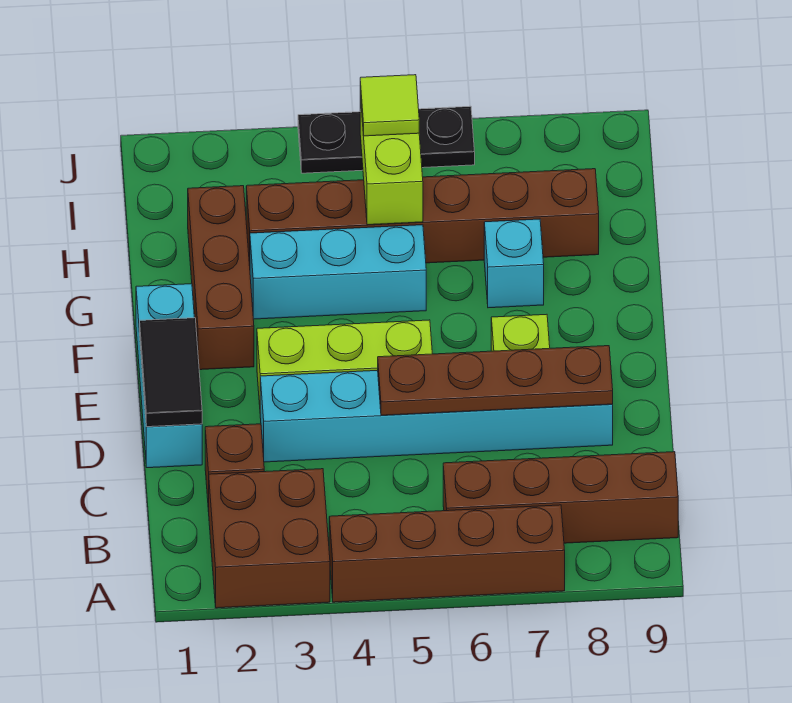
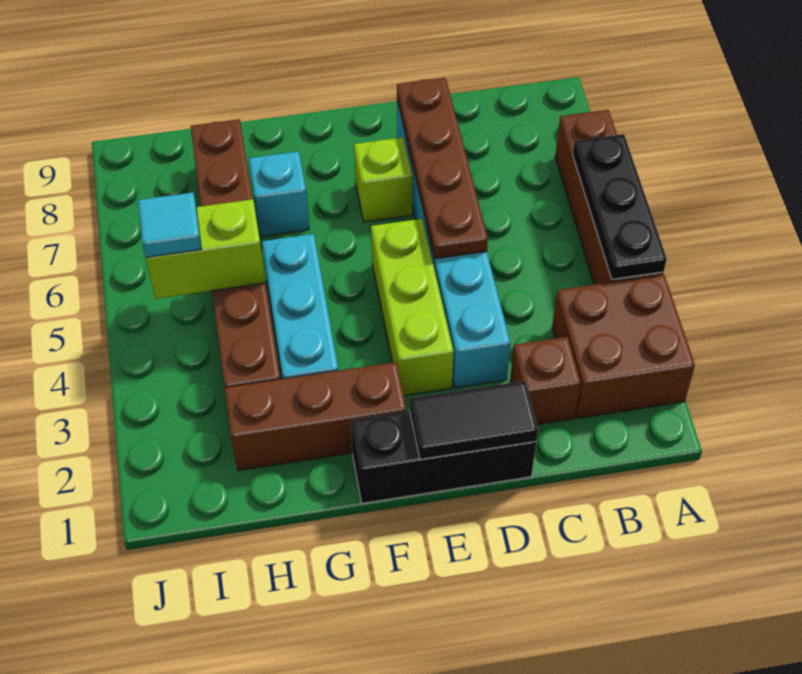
brown brick B6:B9 level 1 -> none
cyan brick D1:F1 level 1 -> black brick D1:F1 level 1
lime tile I5 level 3 -> cyan tile I5 level 3
black plate J4:J6 level 1 -> black plate A4:A6 level 2

